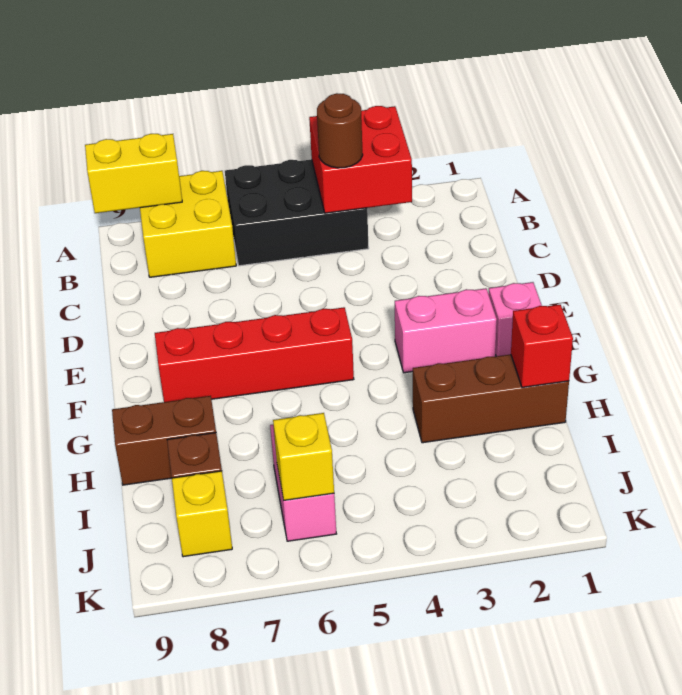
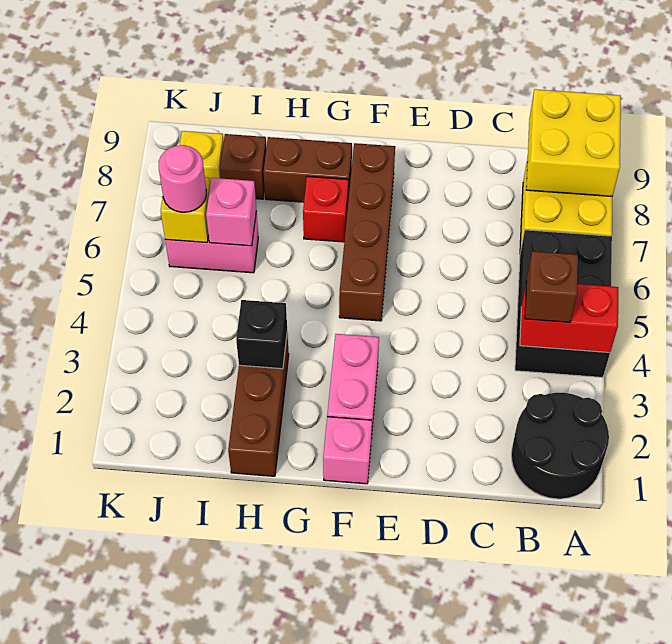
none -> black round brick A1:B2 level 1
red brick A3:B4 level 2 -> red brick A4:B4 level 2
yellow brick A8:A9 level 2 -> yellow brick A8:B9 level 2
brown round brick B4 level 3 -> brown brick B4 level 3
red brick F5:F8 level 1 -> brown brick F5:F8 level 1
red brick H1 level 2 -> red brick G7 level 1
none -> black brick H3 level 2
brown brick H8:H9 level 1 -> brown brick G8:H8 level 1
none -> pink brick I6 level 2
none -> pink round brick J6 level 3

